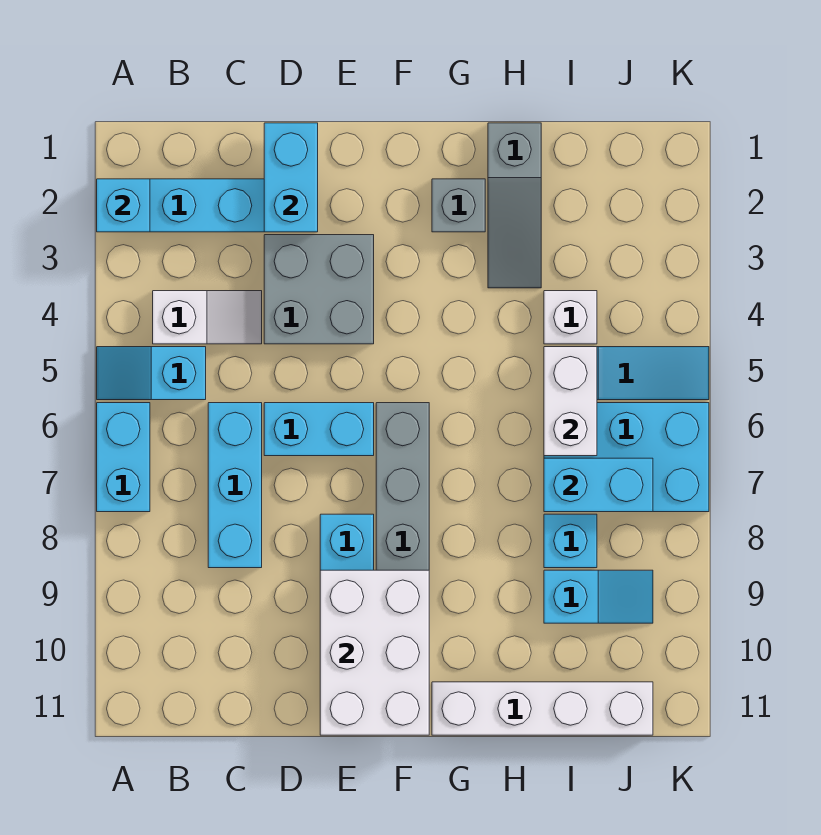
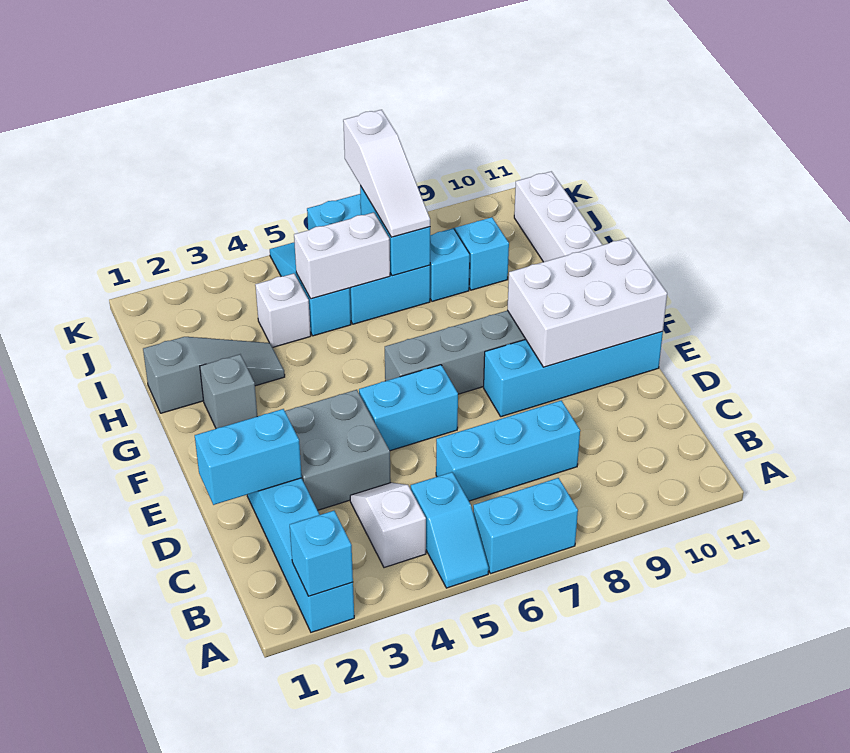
cyan brick D6:E6 level 1 -> cyan brick E5:E6 level 1
none -> white slope I7:K7 level 3 top K

